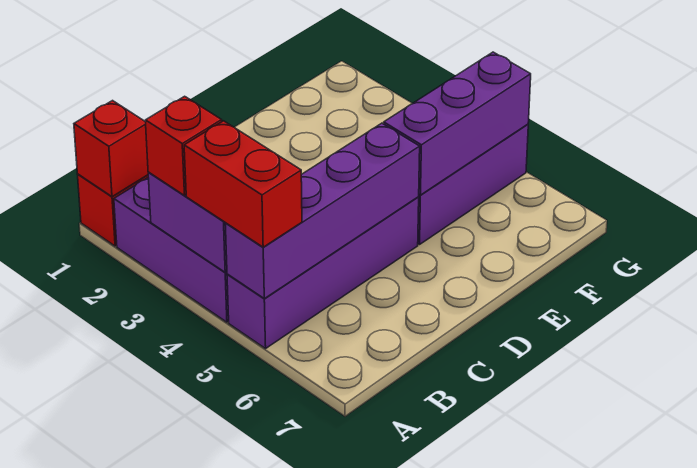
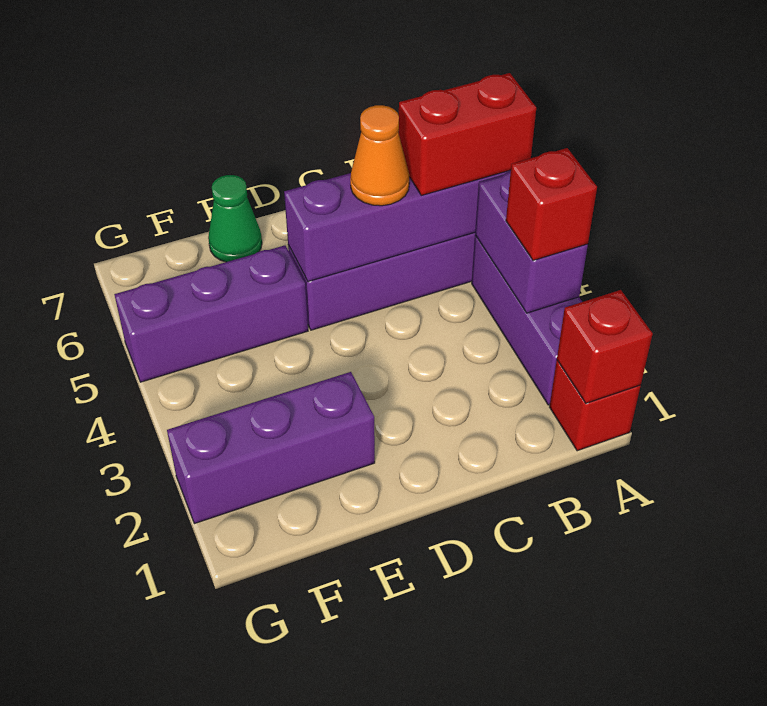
red brick A4:A5 level 3 -> red brick A5:B5 level 3
none -> orange cone C5 level 3
purple brick E5:G5 level 2 -> purple brick E2:G2 level 1
none -> green cone E7 level 1

